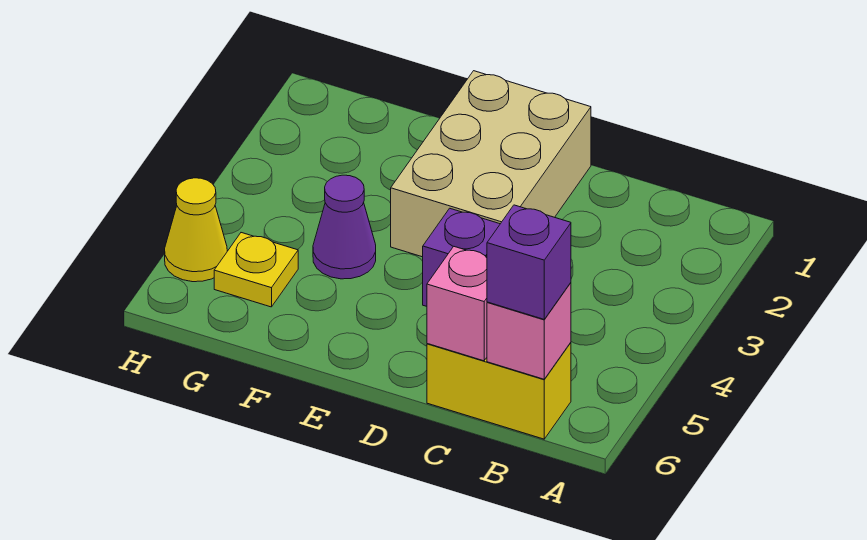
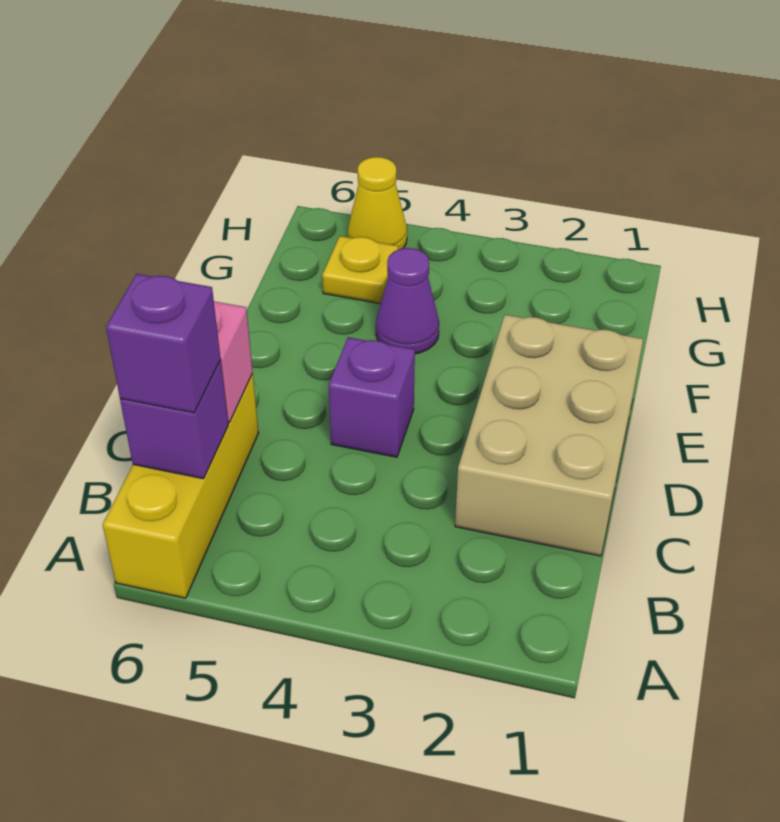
yellow brick B6:C6 level 1 -> yellow brick A6:C6 level 1
pink brick B6 level 2 -> purple brick B6 level 2
tan brick D1:E3 level 1 -> tan brick C1:E2 level 1

